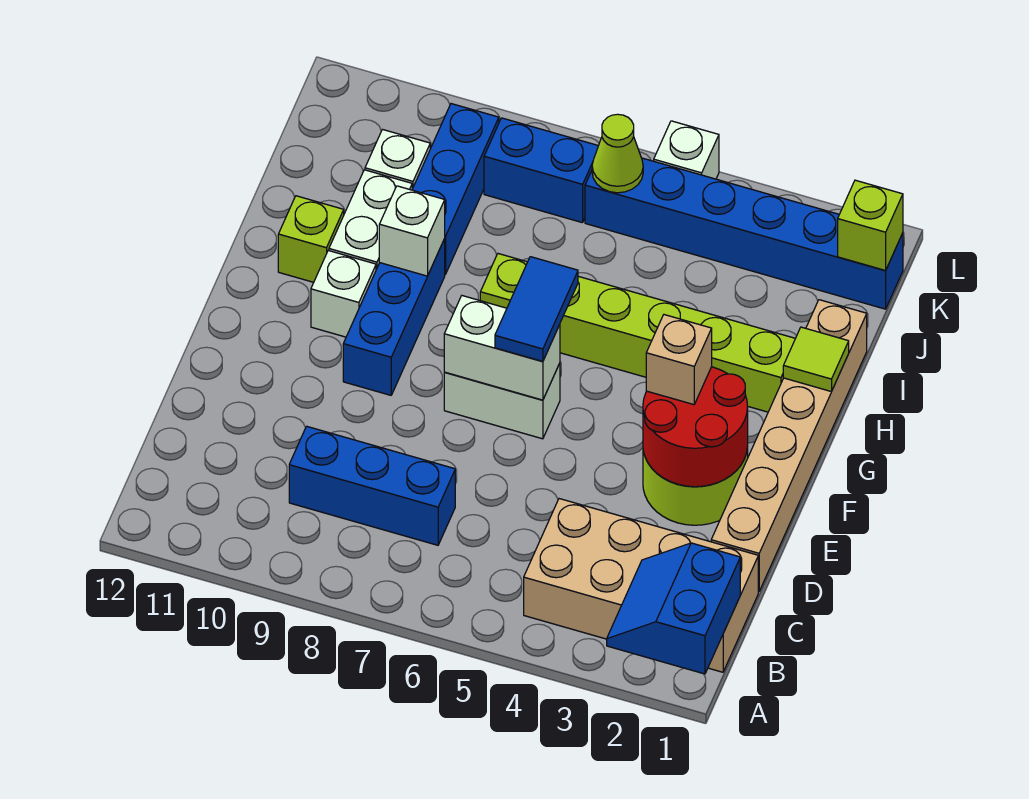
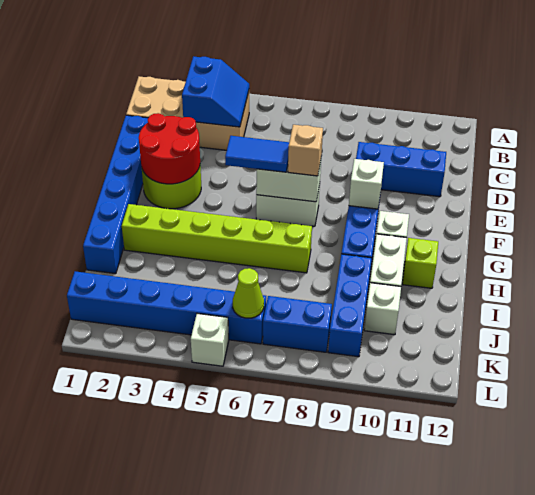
blue slope A1:B2 level 2 top 1 -> blue slope B3:C4 level 2 top 3
blue brick C7:C9 level 1 -> blue brick D9:D11 level 1
tan brick D1:I1 level 1 -> blue brick D1:I1 level 1
tan brick F3 level 3 -> tan brick F7 level 3
blue tile F6:G6 level 3 -> blue tile F5:F6 level 3
lime tile H1 level 2 -> none
white brick H9 level 2 -> white brick F9 level 2
lime brick K1 level 2 -> none

